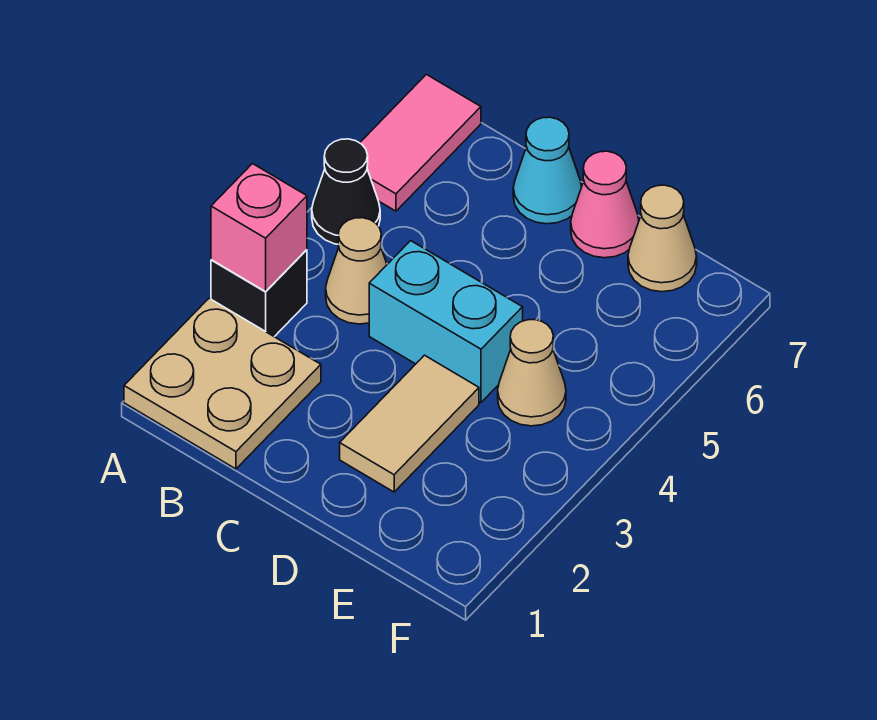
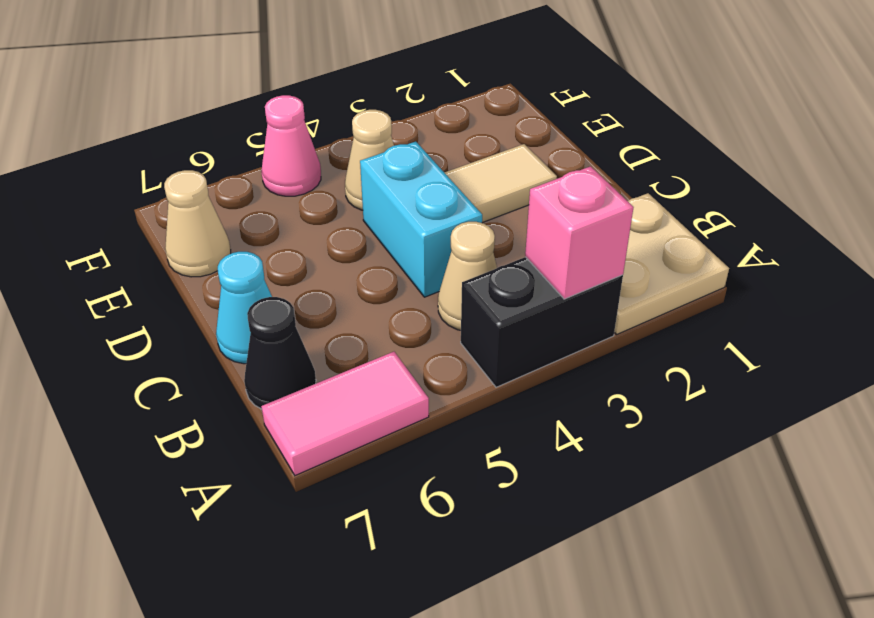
black brick A3 level 1 -> black brick A3:A4 level 1
black cone A5 level 1 -> black cone B7 level 1
pink cone D7 level 1 -> pink cone F5 level 1

